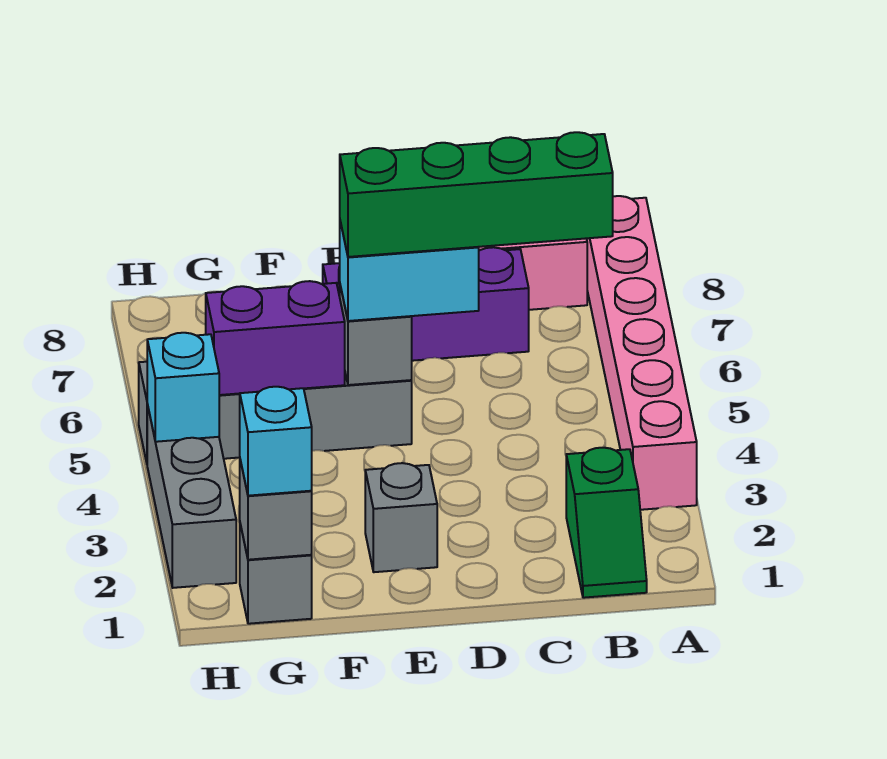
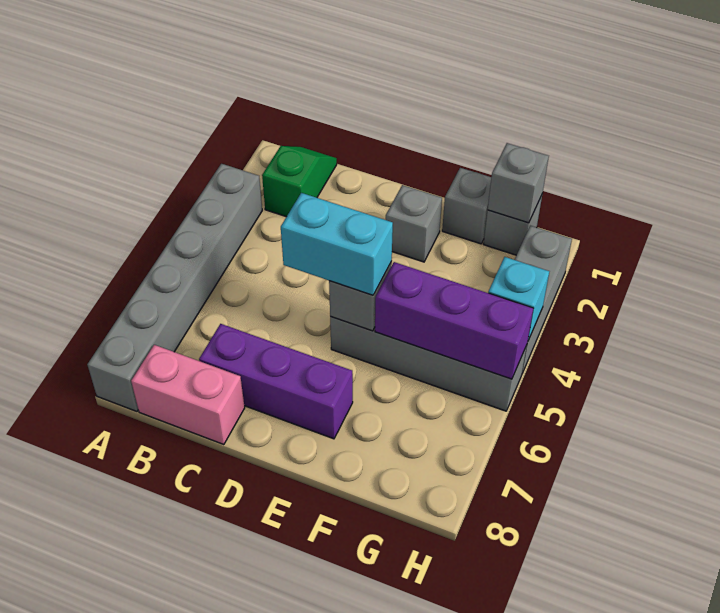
pink brick A3:A8 level 1 -> grey brick A3:A8 level 1
green brick B5:E5 level 4 -> none
none -> grey brick F1 level 1
purple brick F5:G5 level 2 -> purple brick F5:H5 level 2
cyan brick G1 level 3 -> none

